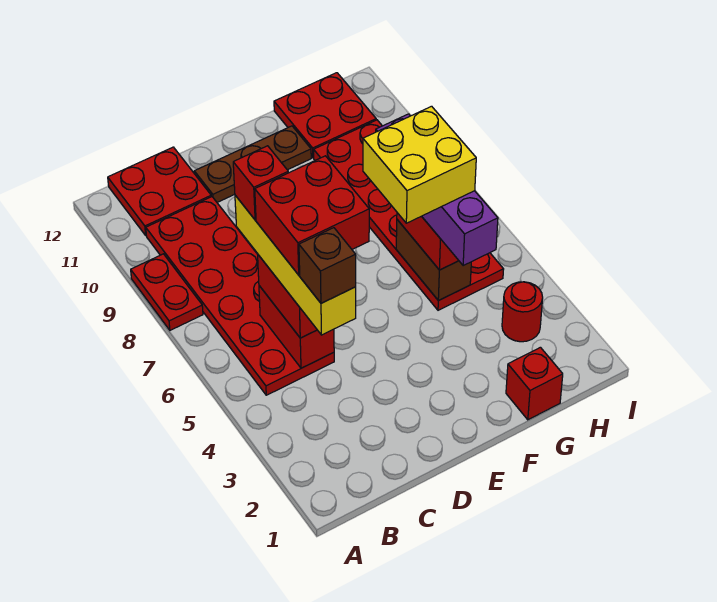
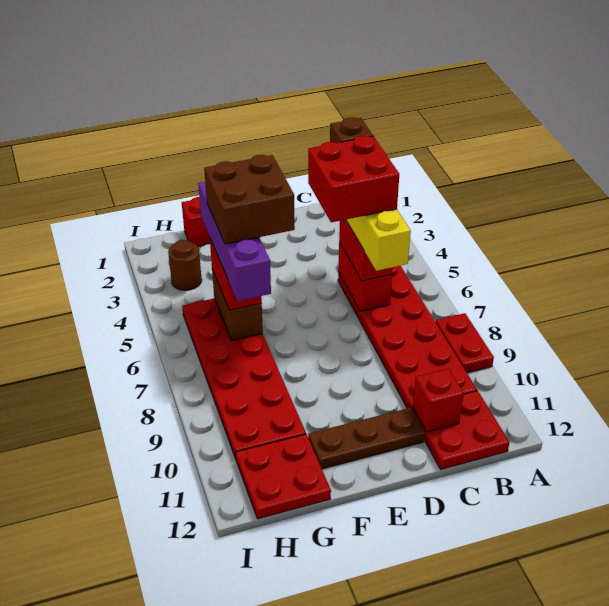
red brick C7 level 5 -> red brick C11 level 2
yellow brick F5:G6 level 5 -> brown brick F5:G6 level 5
red round brick H3 level 1 -> brown round brick H3 level 1

